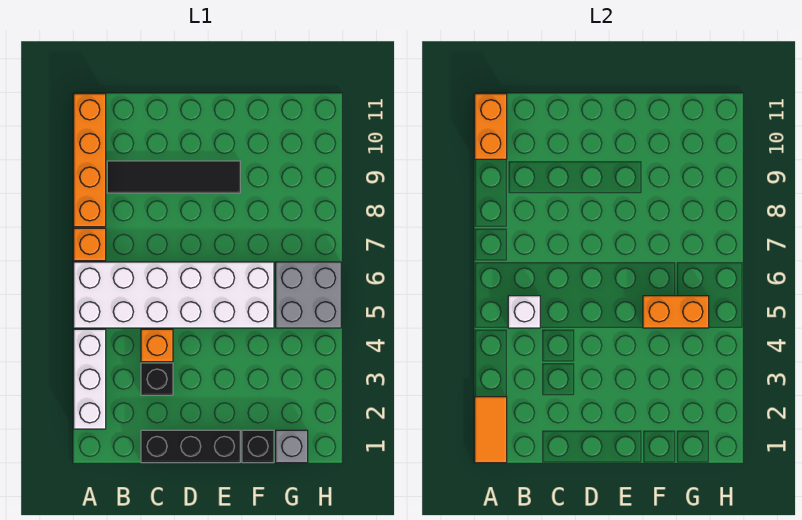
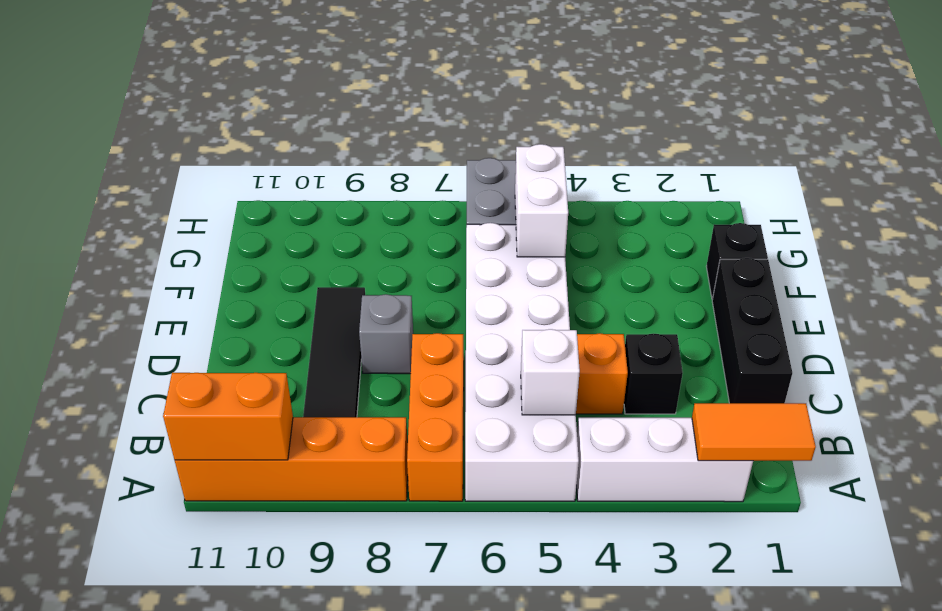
orange brick A7 level 1 -> orange brick A7:C7 level 1
orange brick F5:G5 level 2 -> white brick F5:G5 level 2
grey brick G1 level 1 -> grey brick D8 level 1

